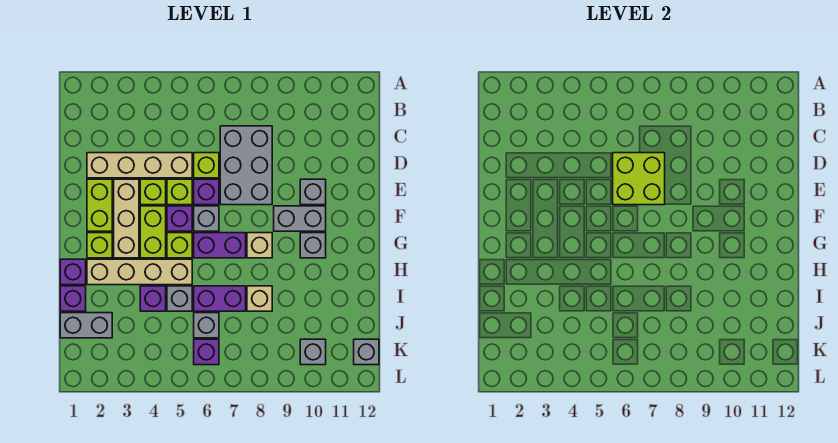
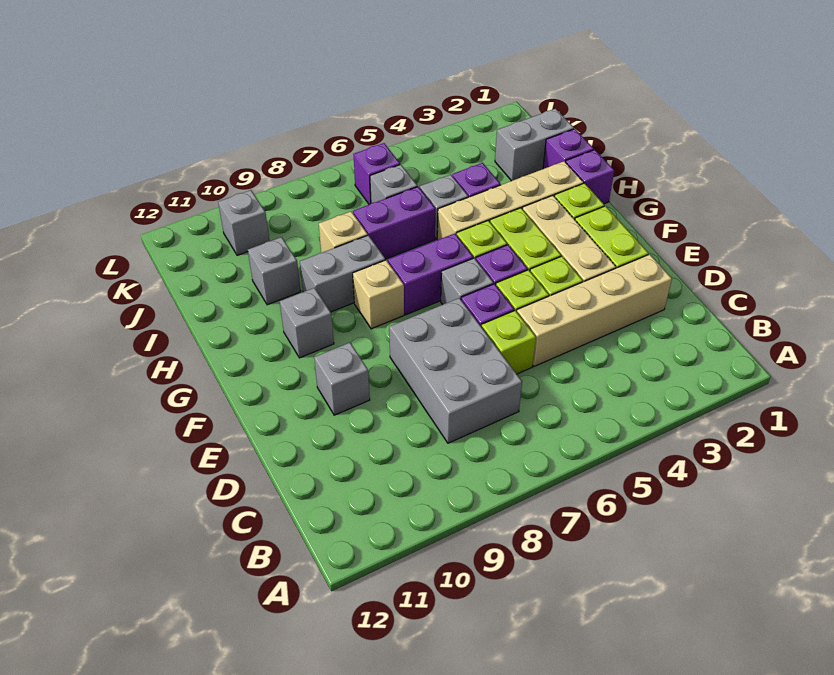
lime brick D6:E7 level 2 -> none
grey brick F9:F10 level 1 -> grey brick H8:H9 level 1
grey brick K12 level 1 -> grey brick I10 level 1

